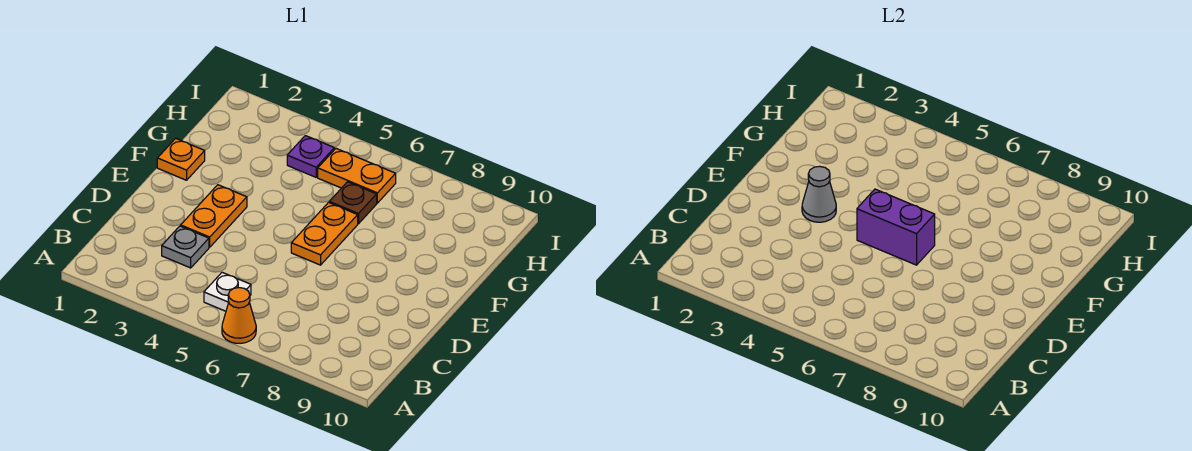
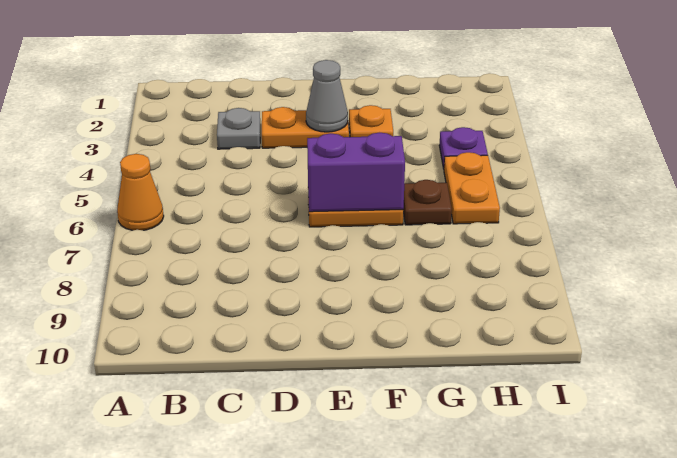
white plate B5 level 1 -> none
purple brick E5:E6 level 2 -> purple brick E6:F6 level 2
orange plate F1 level 1 -> orange plate F3 level 1

